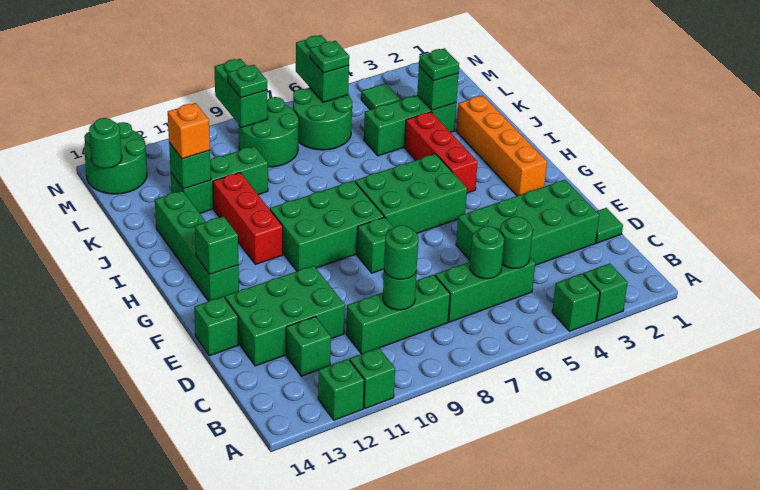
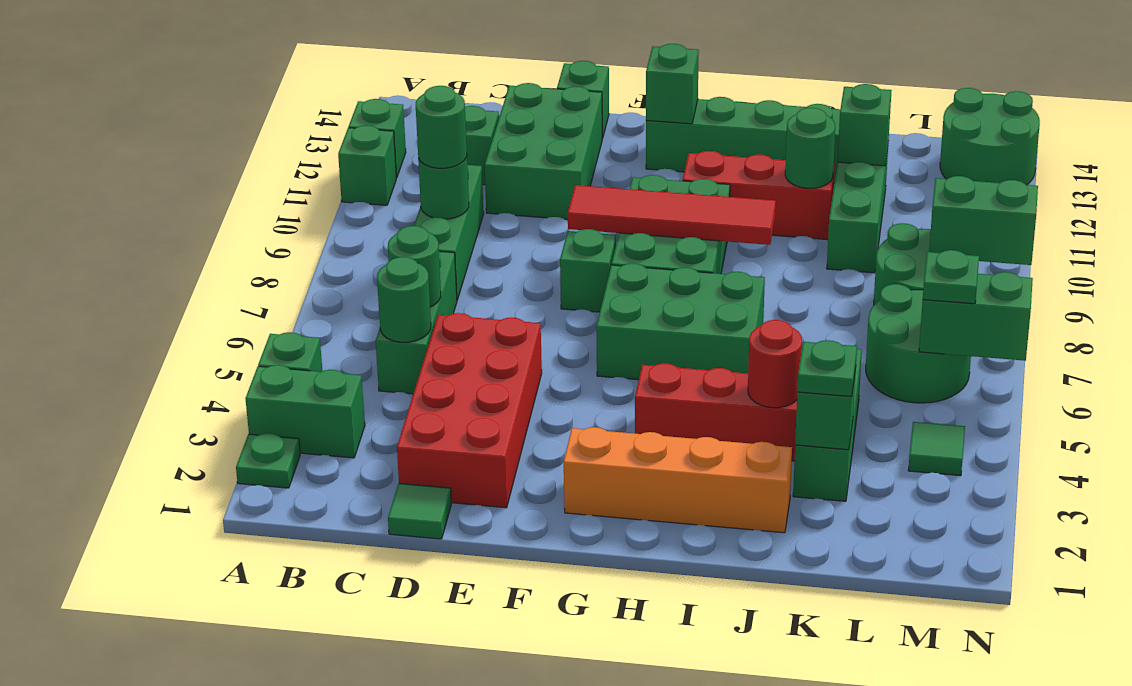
green brick A3 level 1 -> green brick A3:B3 level 1
green brick D2:E5 level 1 -> red brick D2:E5 level 1
none -> red tile F9:I9 level 2
green brick G5:H7 level 1 -> green brick G6:I7 level 1
none -> red round brick J4 level 2
orange brick K12 level 3 -> none
green plate M9 level 3 -> green plate A2 level 1
green round brick M14 level 2 -> green round brick J11 level 2

